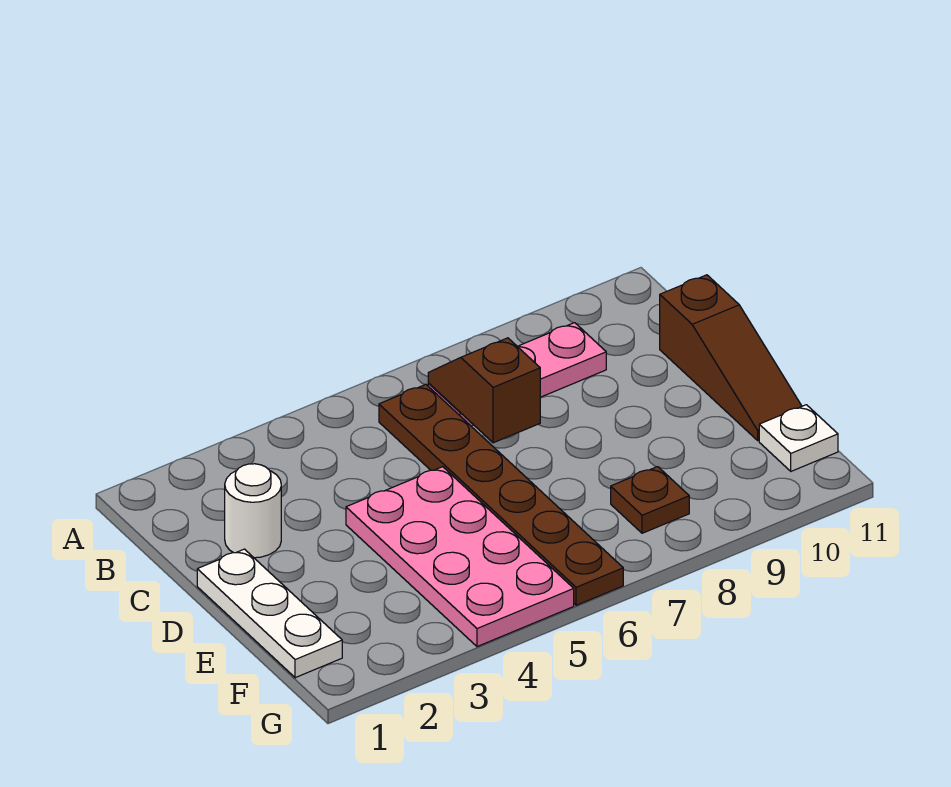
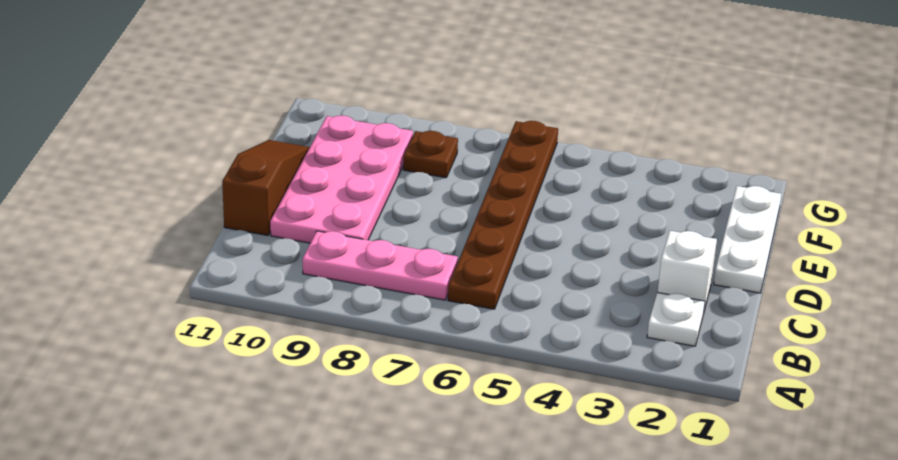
brown slope B7:C7 level 2 top C -> none
white round brick C2 level 1 -> white brick C2 level 1
pink plate D4:G5 level 1 -> pink plate C9:F10 level 1
white plate F11 level 1 -> white plate B2 level 1

